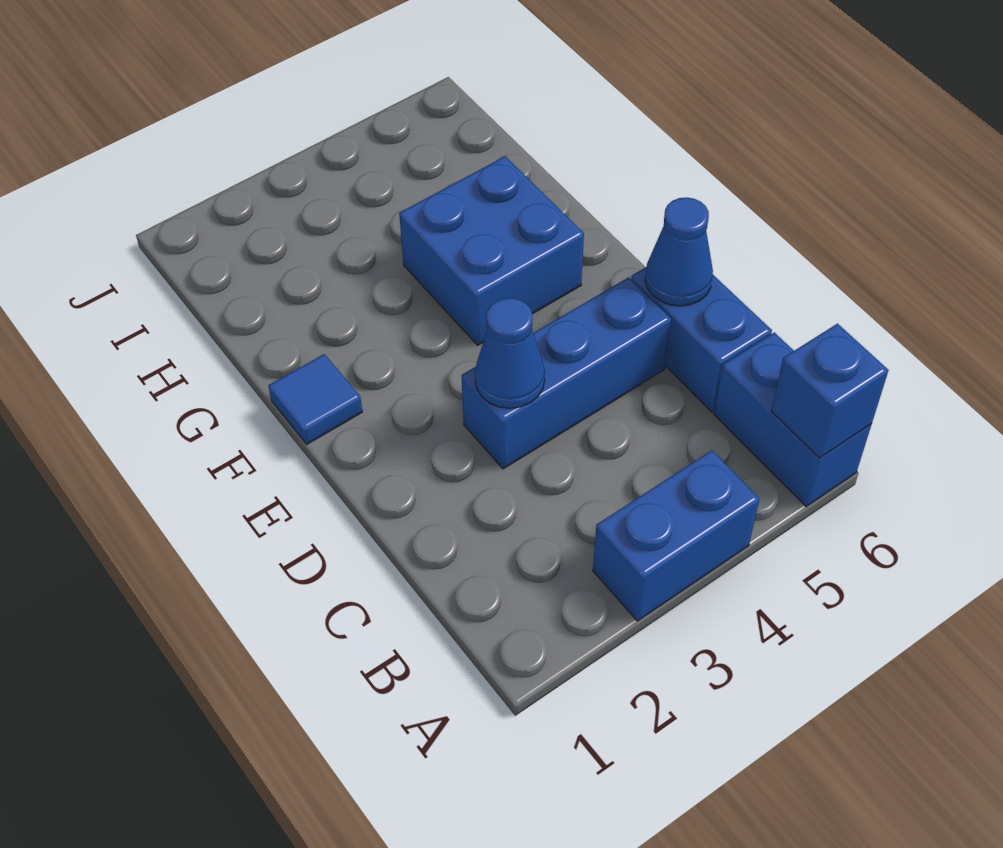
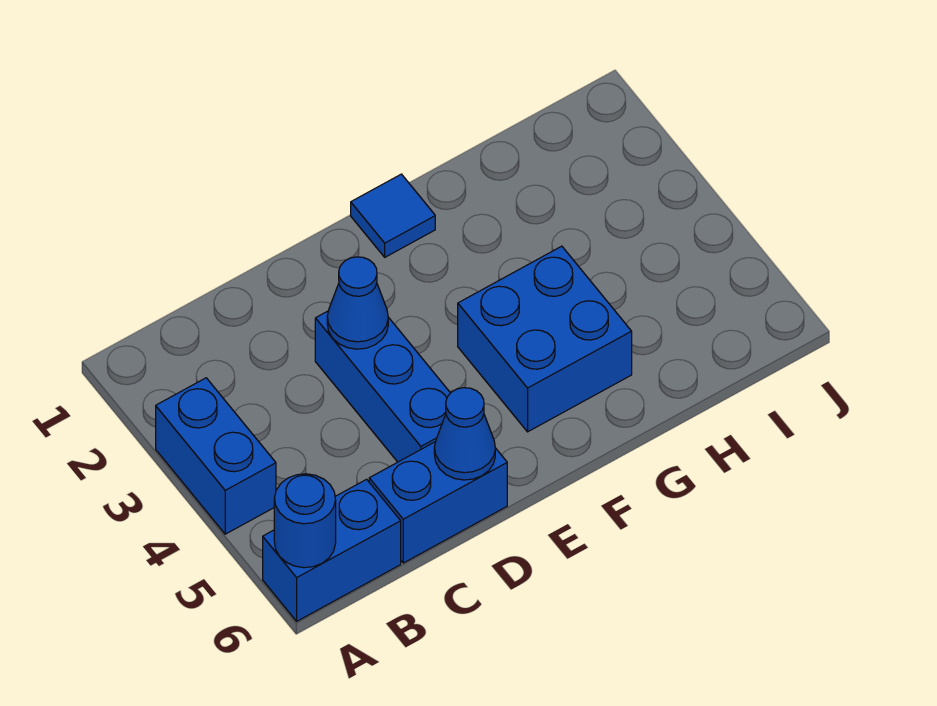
blue brick A6 level 2 -> blue round brick A6 level 2

